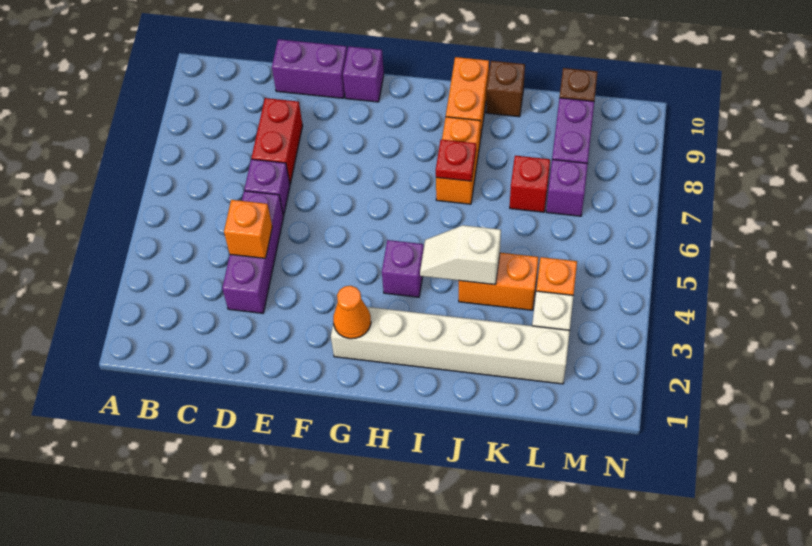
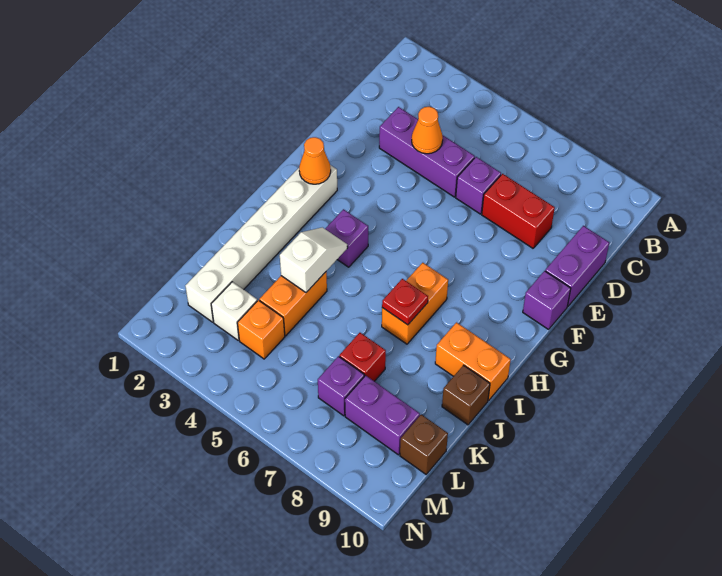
orange brick D4 level 2 -> orange cone D4 level 2
orange brick I7:I8 level 1 -> orange brick H7:I7 level 1

